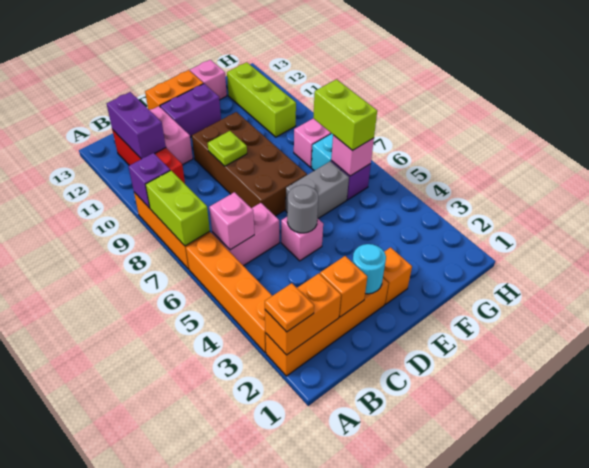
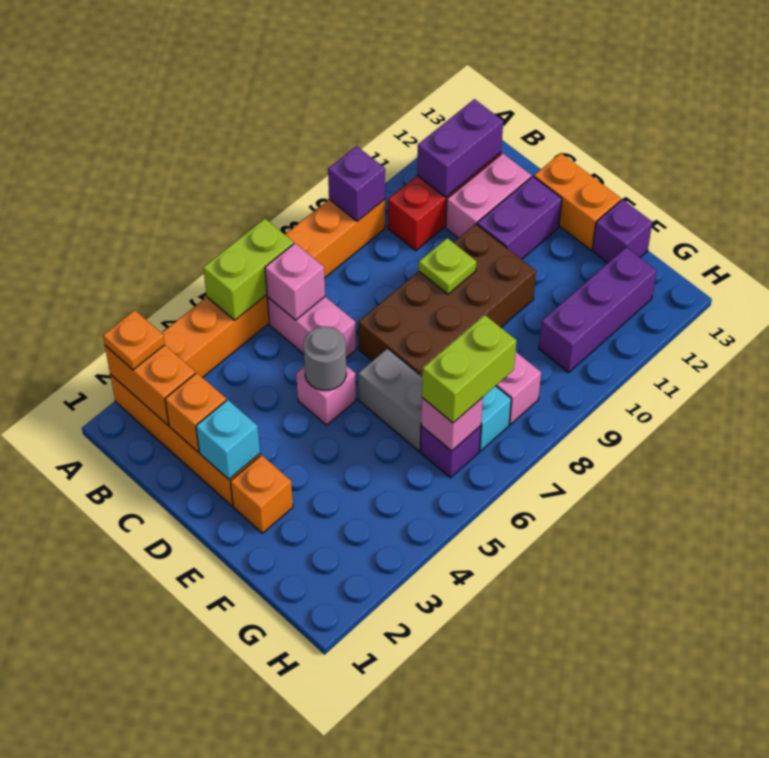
lime brick A7:A8 level 2 -> lime brick A5:A6 level 2
cyan round brick D2 level 2 -> cyan brick D2 level 2
purple brick D12:E12 level 1 -> purple brick D11:D12 level 1
pink brick F13 level 1 -> purple brick F13 level 1
lime brick G10:G12 level 1 -> purple brick G10:G12 level 1

